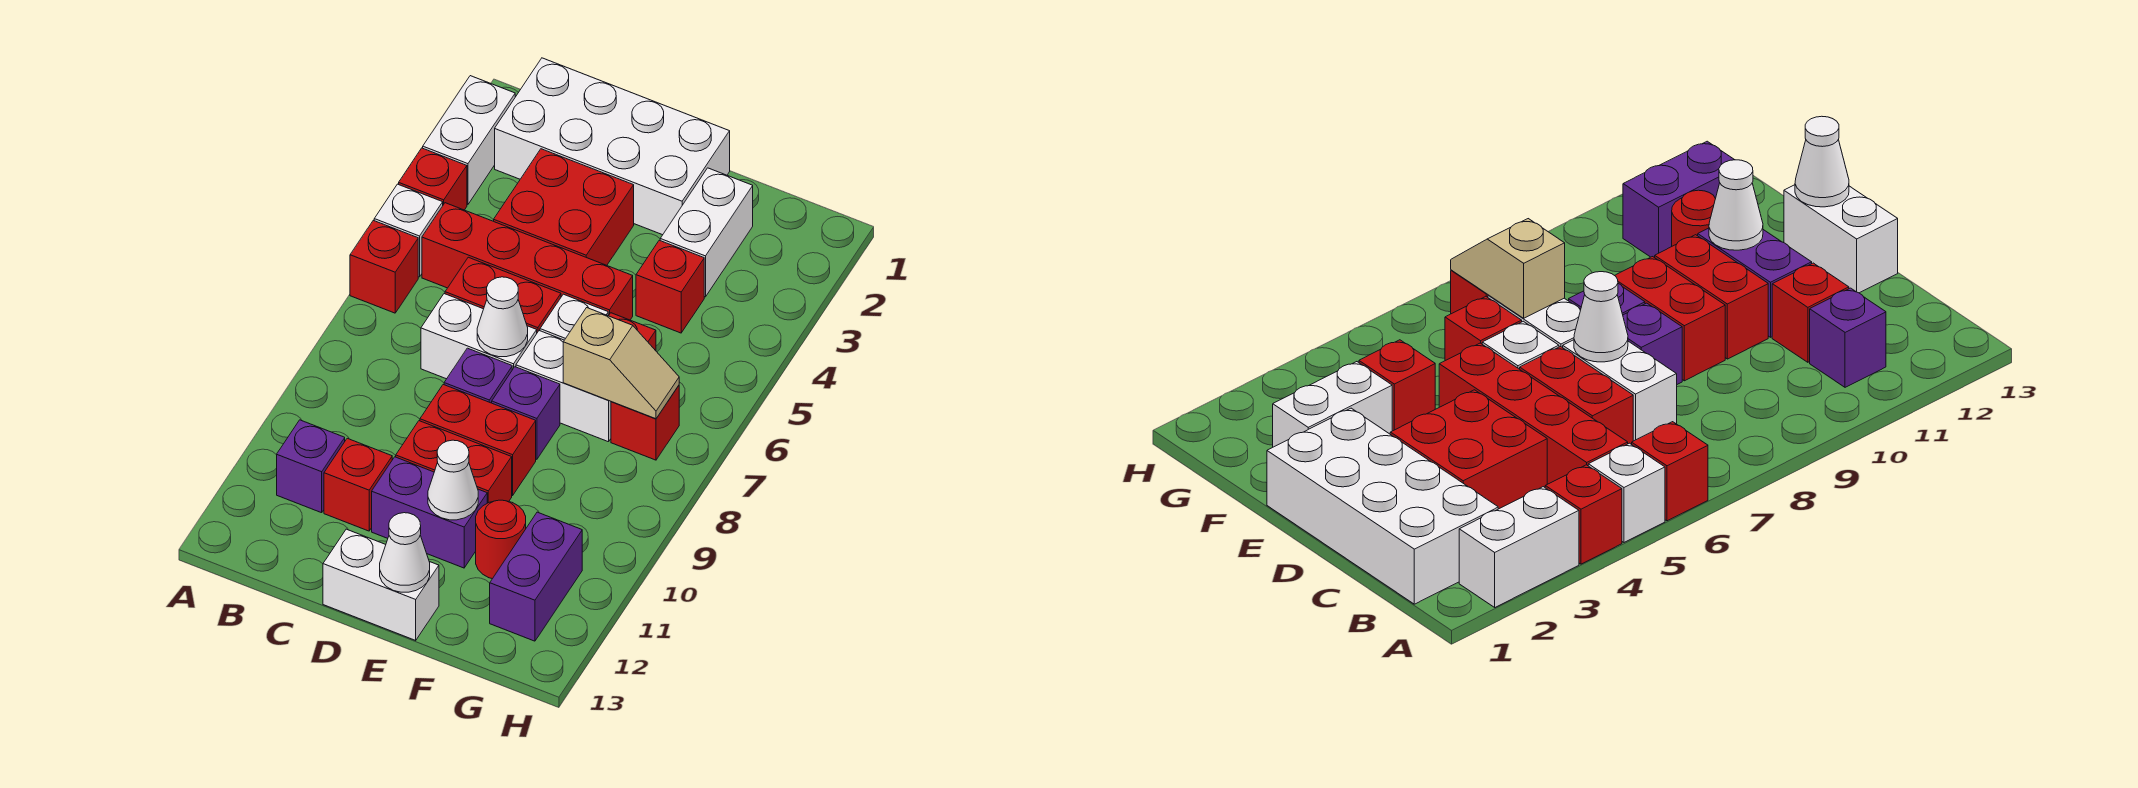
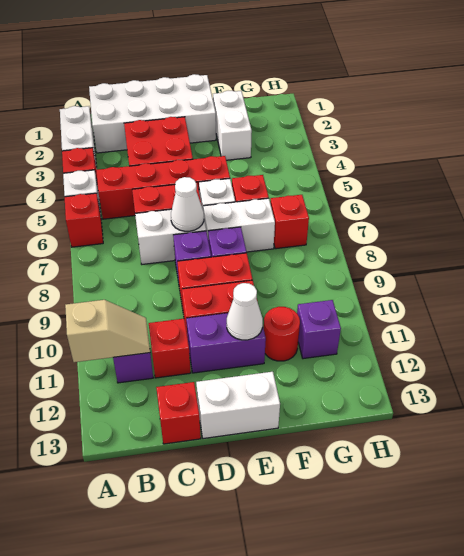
white cone E13 level 2 -> none
red brick F4 level 1 -> red brick C13 level 1
tan slope F7:G7 level 2 top F -> tan slope A11:B11 level 2 top A
purple brick G11:G12 level 1 -> purple brick G11 level 1

